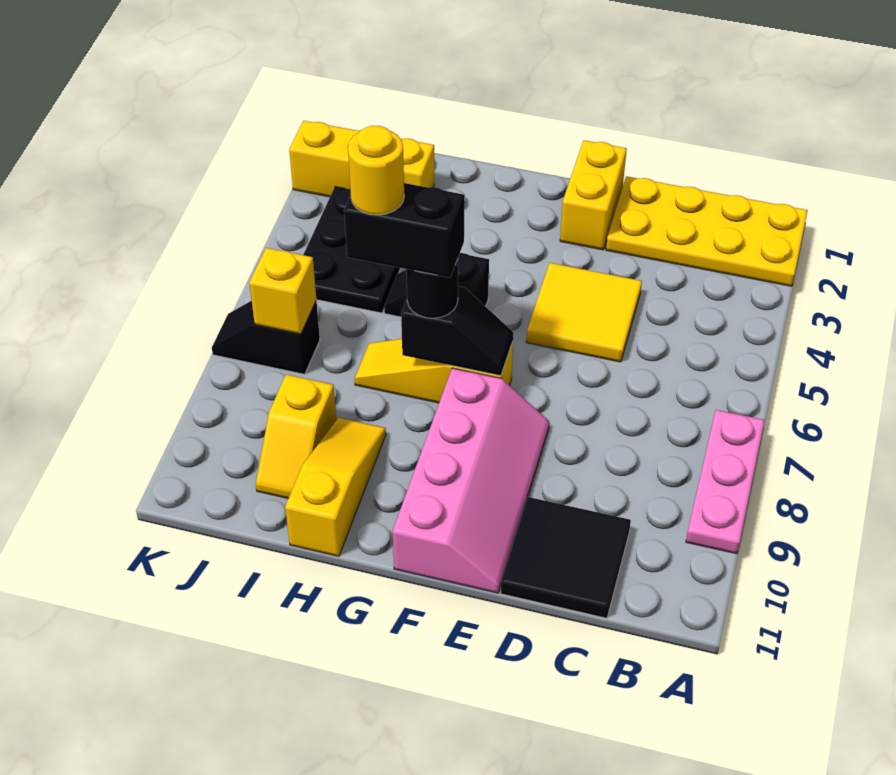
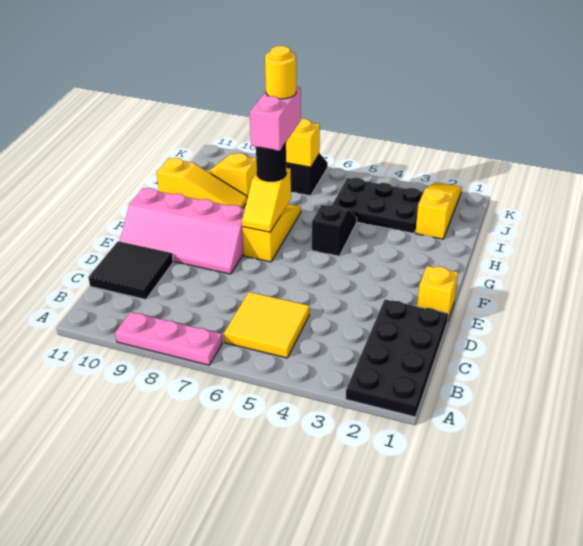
yellow plate A1:D2 level 1 -> black plate A1:D2 level 1
yellow tile D4:E5 level 1 -> yellow tile B5:C6 level 1
yellow brick E1:E2 level 1 -> yellow brick E1 level 1
black slope F7:G7 level 2 top G -> yellow slope F7:G7 level 2 top G
black brick G7:H7 level 4 -> pink brick G7:H7 level 4
yellow brick I2:K2 level 1 -> yellow slope I2:K2 level 1 top I

